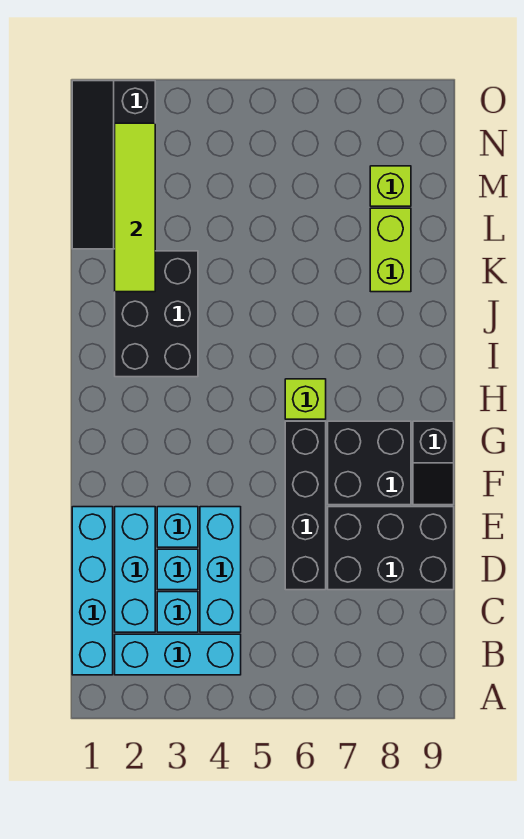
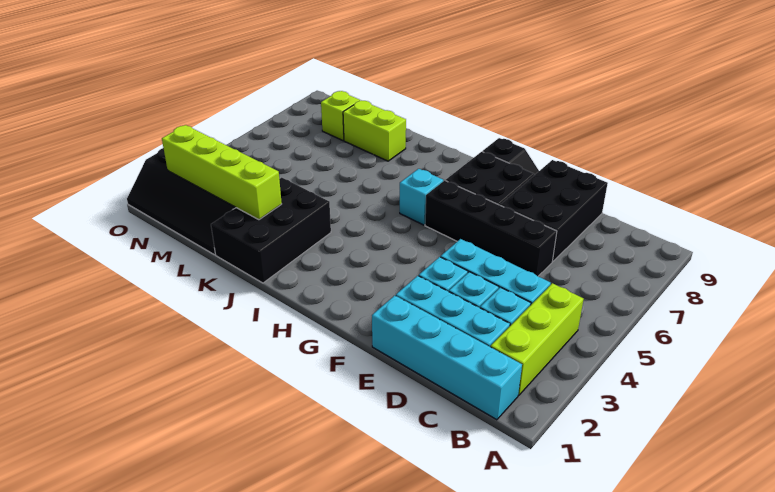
cyan brick B2:B4 level 1 -> lime brick B2:B4 level 1
lime brick H6 level 1 -> cyan brick H6 level 1
black brick I2:K3 level 1 -> black brick J1:K3 level 1
lime tile K2:N2 level 2 -> lime brick K2:N2 level 2

